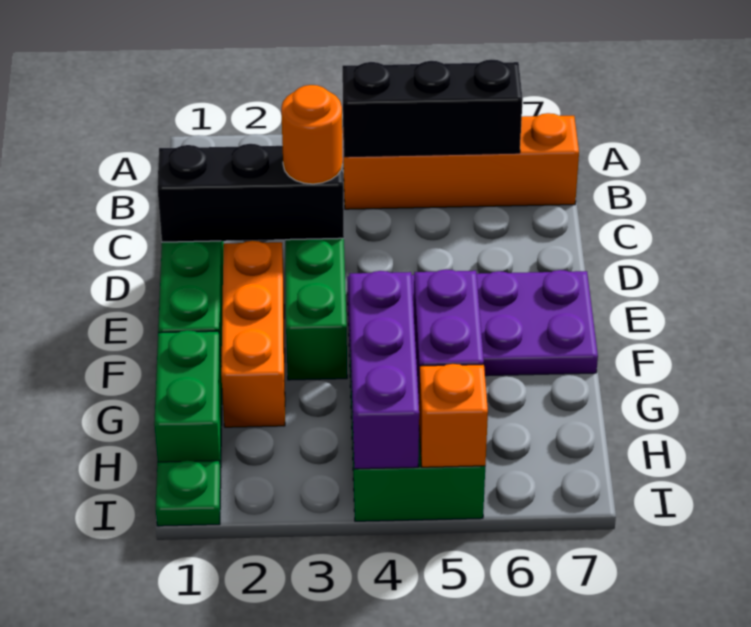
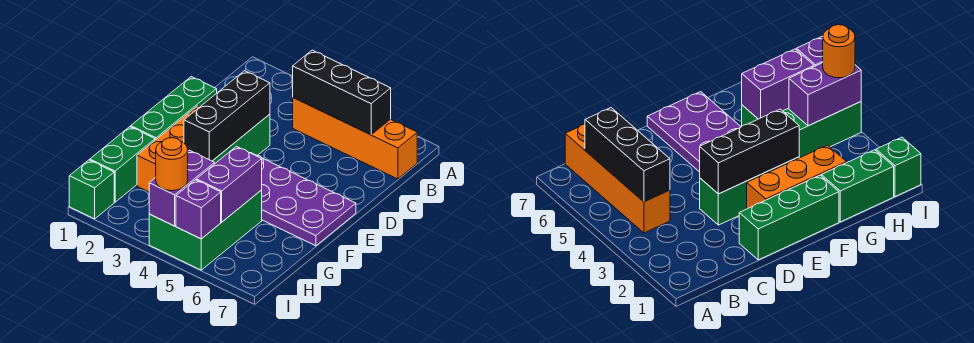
black brick D1:D3 level 2 -> black brick D3:F3 level 2
orange round brick D3 level 3 -> orange round brick I4 level 3
purple brick G4:I4 level 2 -> purple brick H4:I4 level 2
green plate I1 level 1 -> green brick I1 level 1
orange brick I5 level 2 -> purple brick I5 level 2

